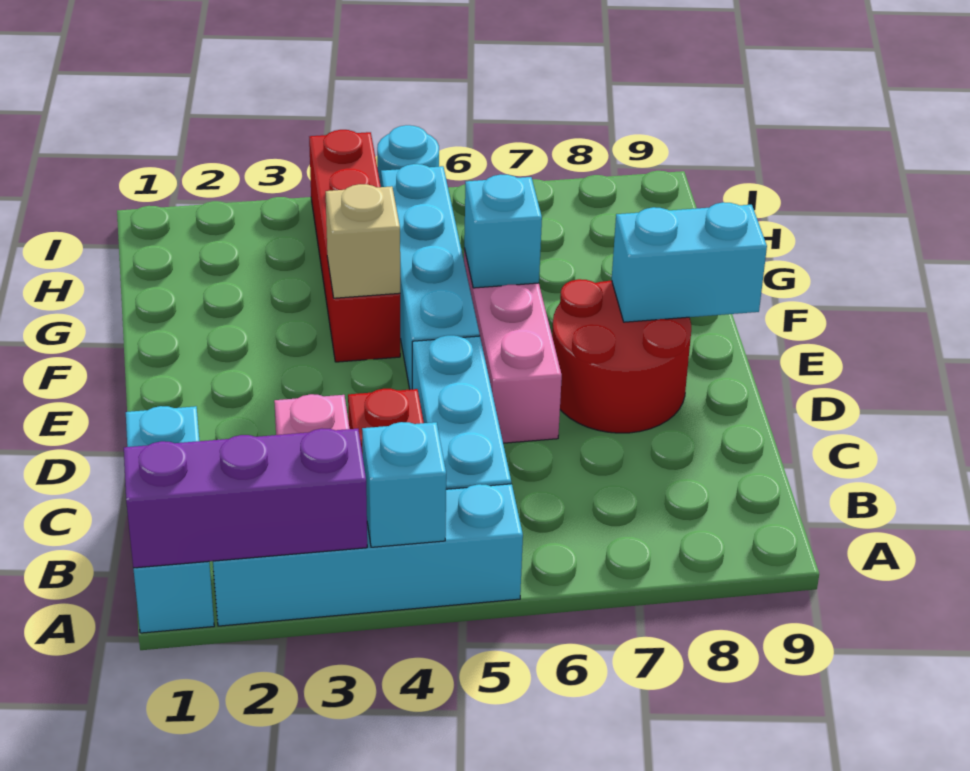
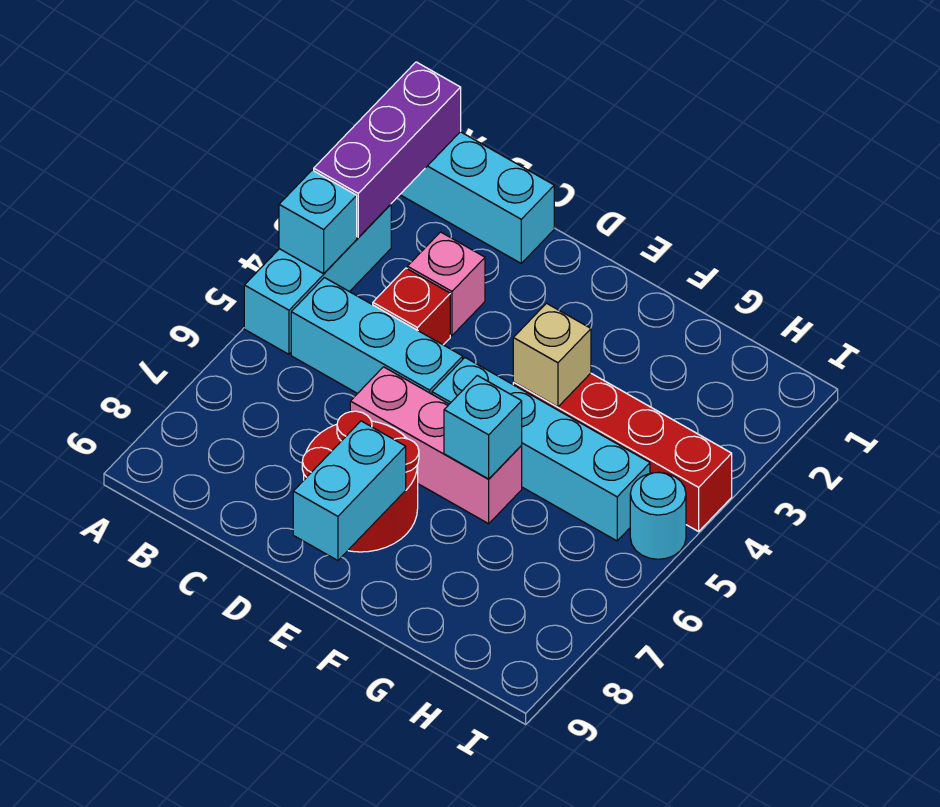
cyan brick A2:A5 level 1 -> cyan brick A3:A5 level 1

